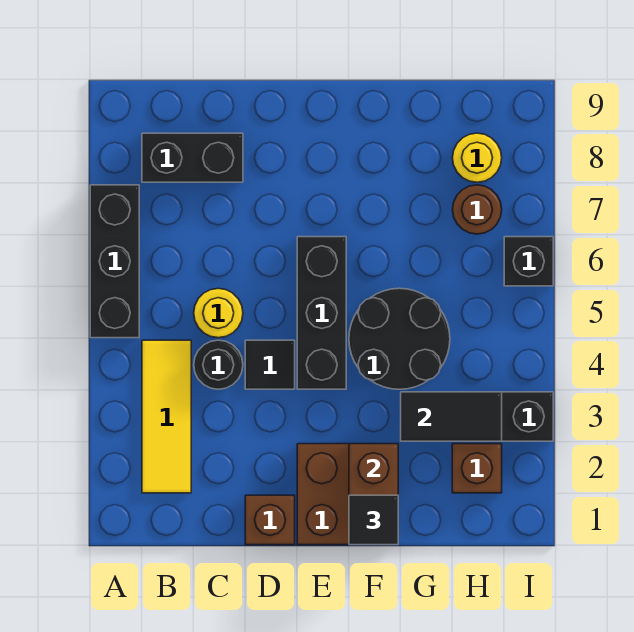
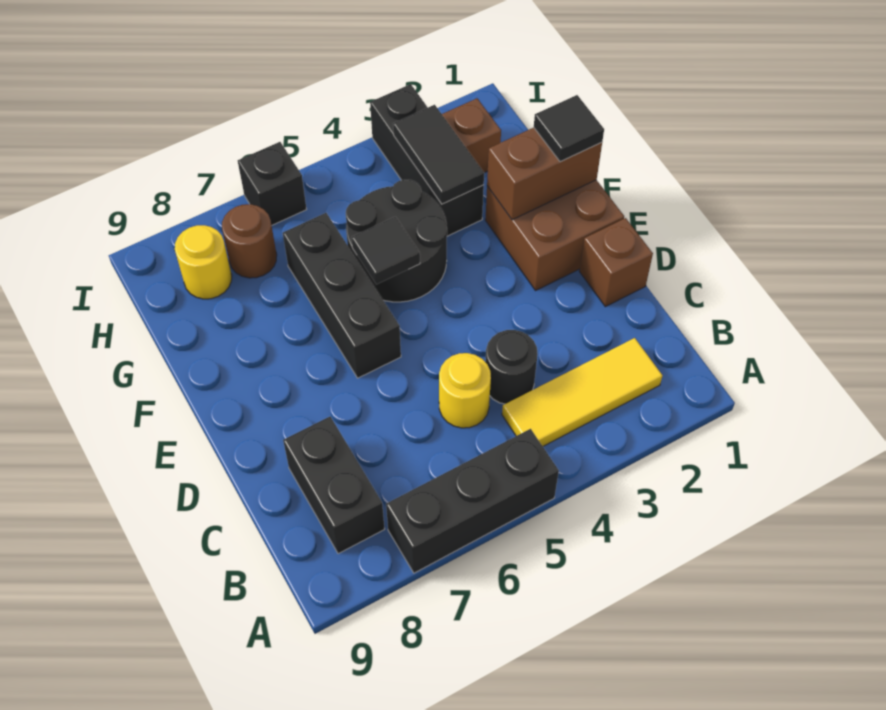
black tile D4 level 1 -> black tile F5 level 2
black brick E4:E6 level 1 -> black brick E6:G6 level 1

